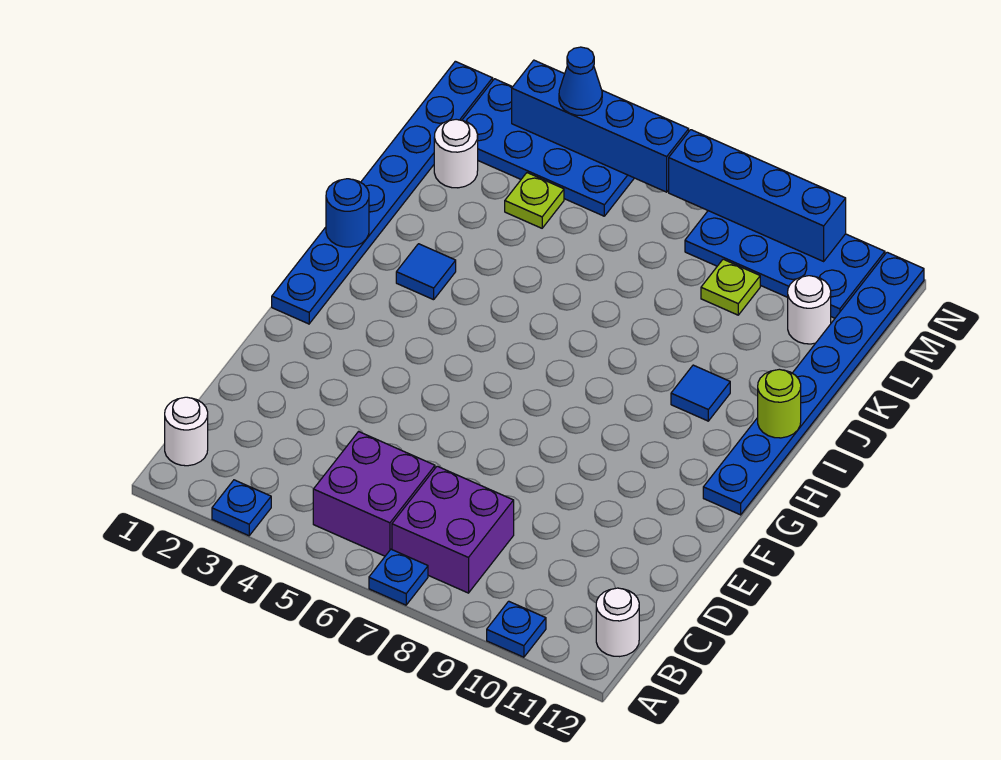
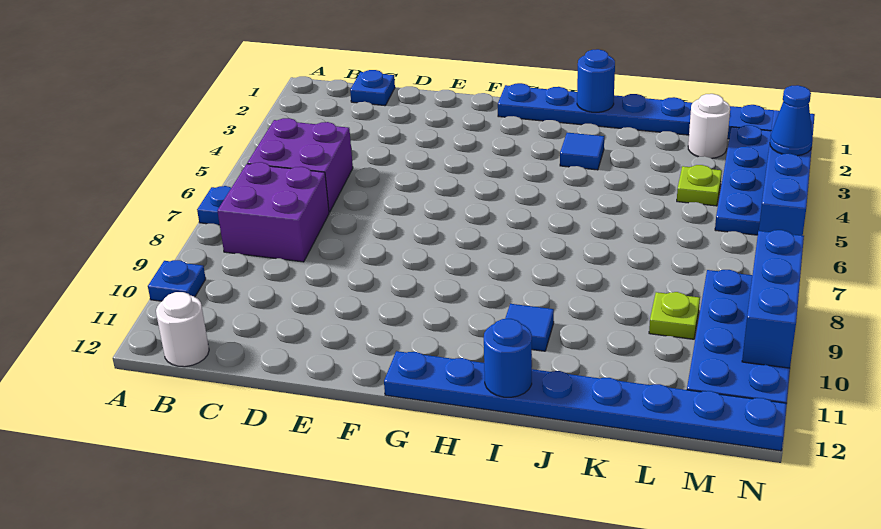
blue plate A3 level 1 -> blue plate C1 level 1
white round brick B1 level 1 -> none
lime round brick I12 level 2 -> blue round brick I12 level 2
white round brick L11 level 1 -> none
blue brick N7:N10 level 2 -> blue brick N8:N10 level 2

